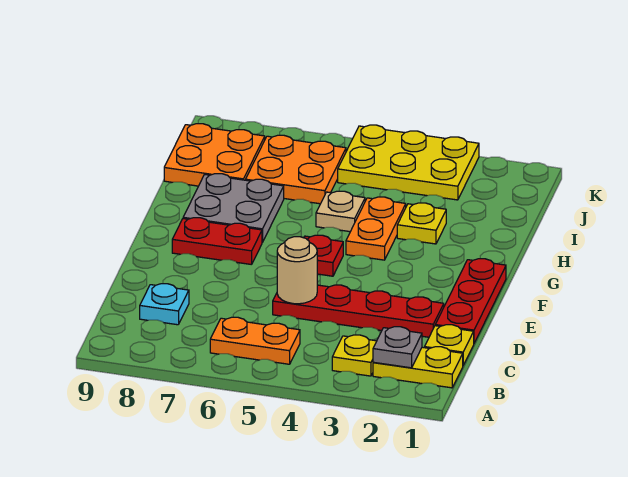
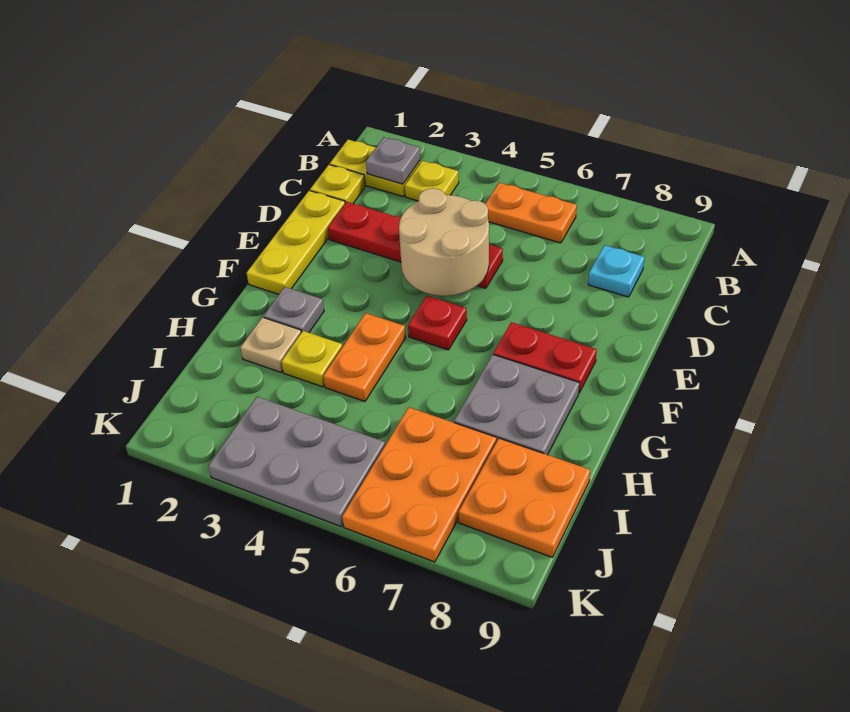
red plate D1:F1 level 1 -> yellow plate D1:F1 level 1
tan round brick D5 level 2 -> tan round brick D4:E5 level 2
none -> grey plate G2 level 1
tan plate H5 level 1 -> tan plate H2 level 1
orange plate I6:J7 level 1 -> orange plate I6:K7 level 1
yellow plate J3:K5 level 1 -> grey plate J3:K5 level 1

